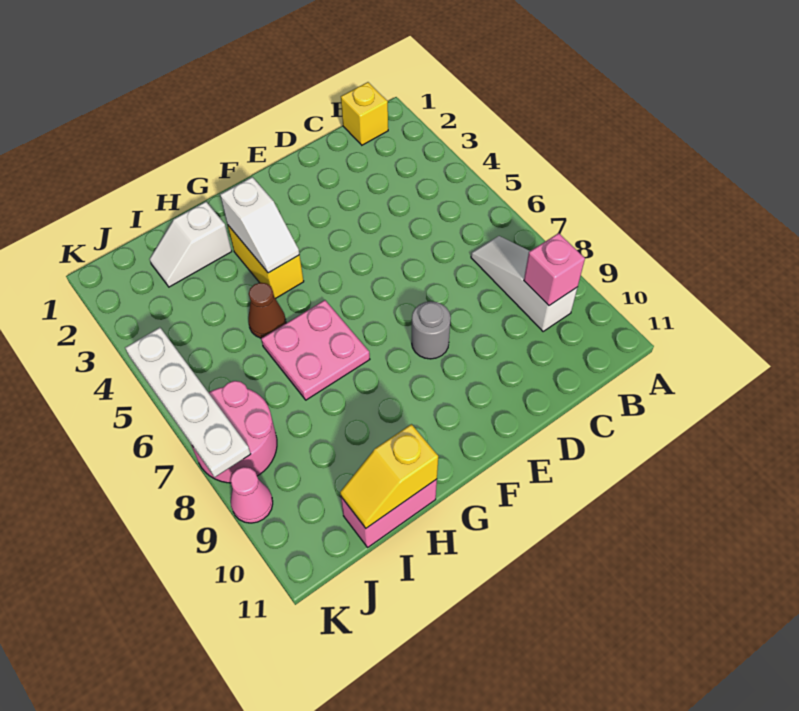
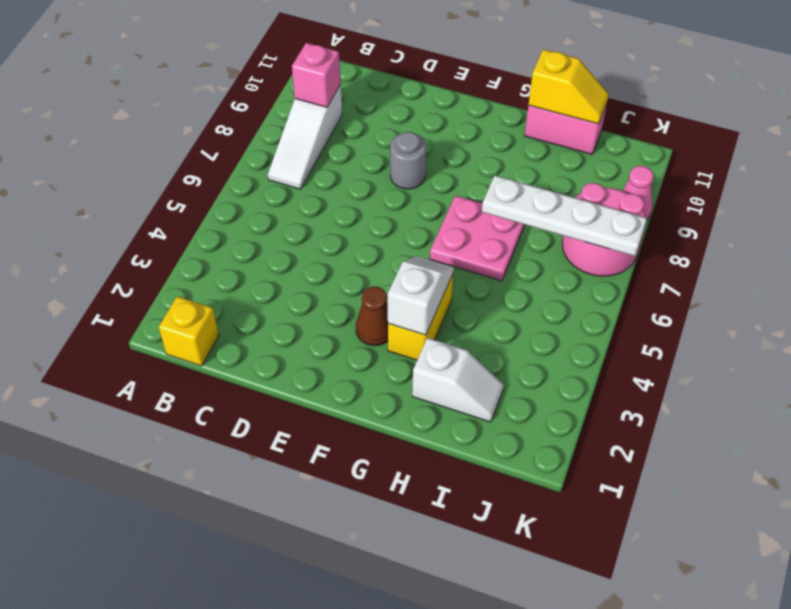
brown cone H5 level 1 -> brown cone F3 level 1
white plate K5:K8 level 2 -> white plate H7:K7 level 2

